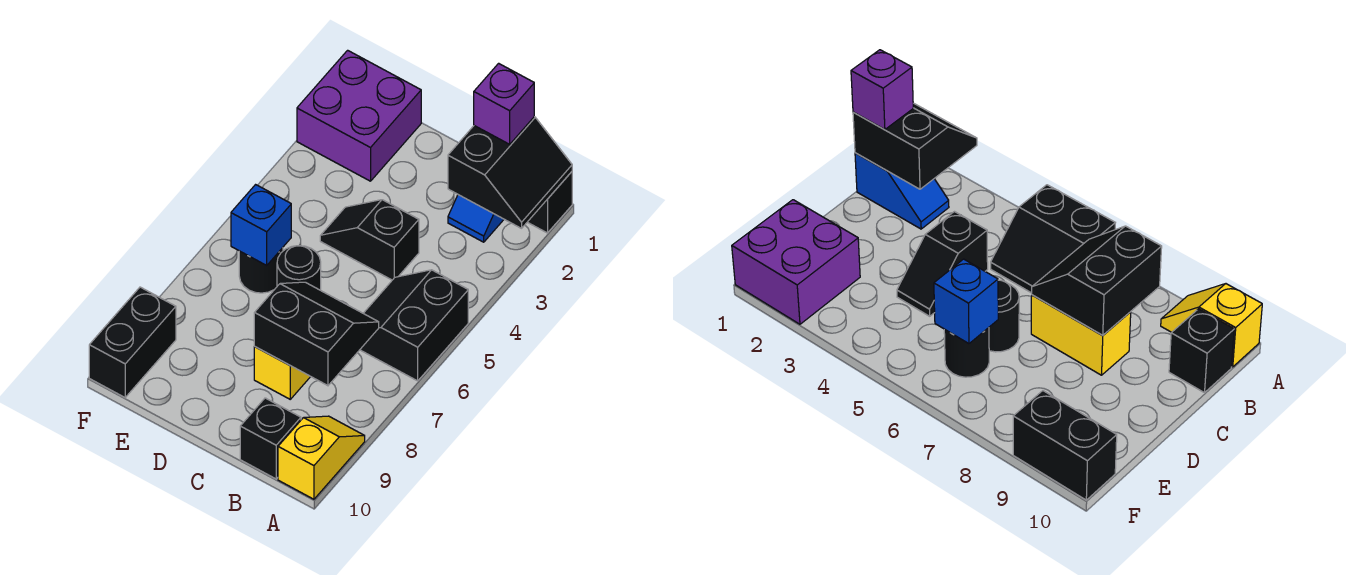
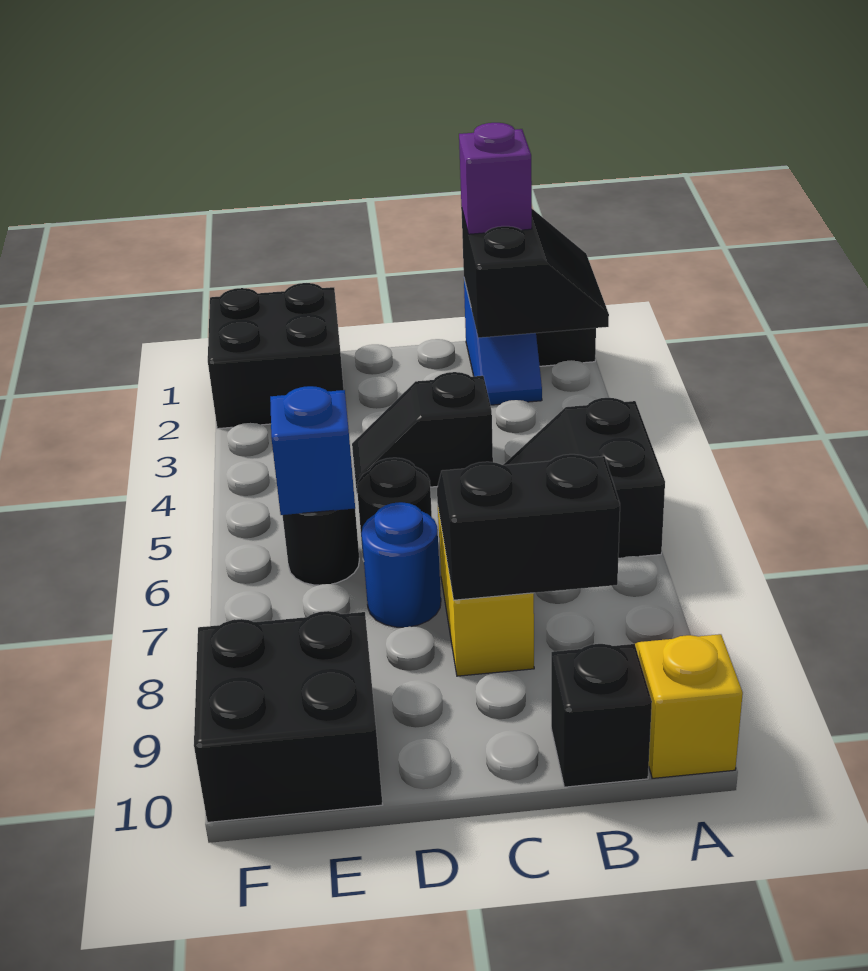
none -> blue round brick D7 level 1
purple brick E1:F2 level 1 -> black brick E1:F2 level 1
black brick F9:F10 level 1 -> black brick E9:F10 level 1

